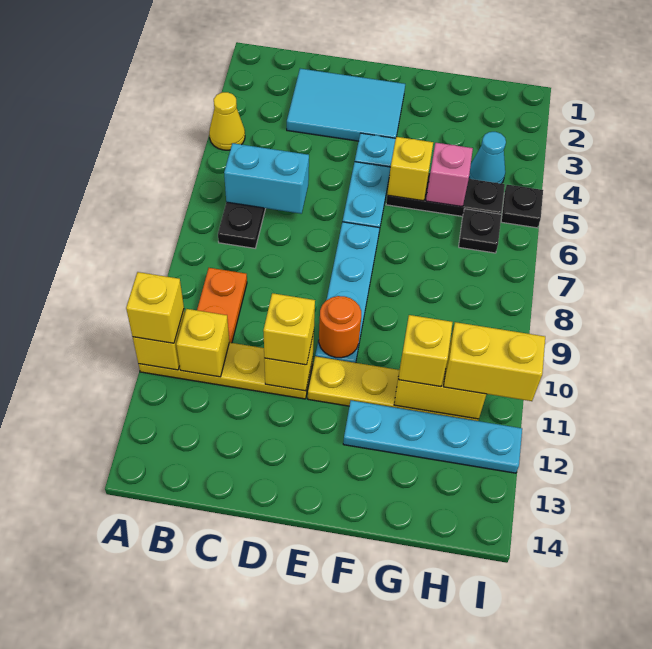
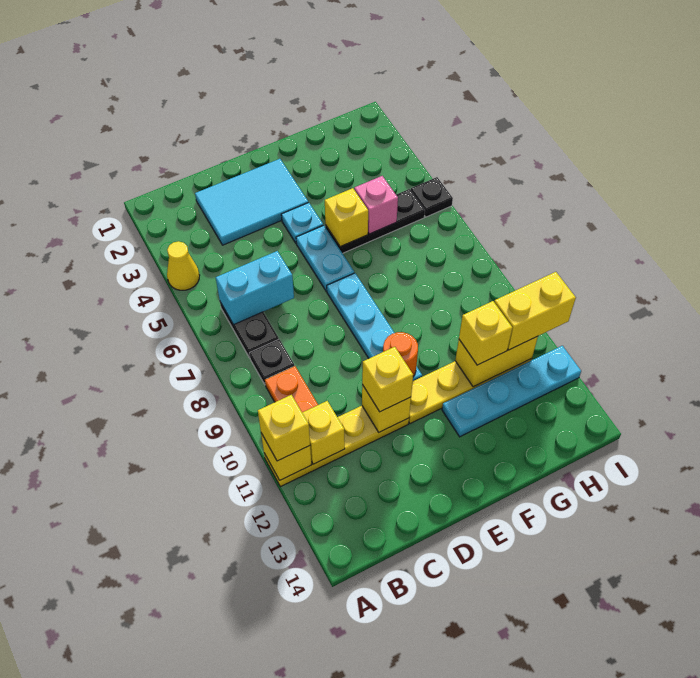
cyan cone H4 level 1 -> none
black plate H6 level 1 -> black plate B8 level 1

